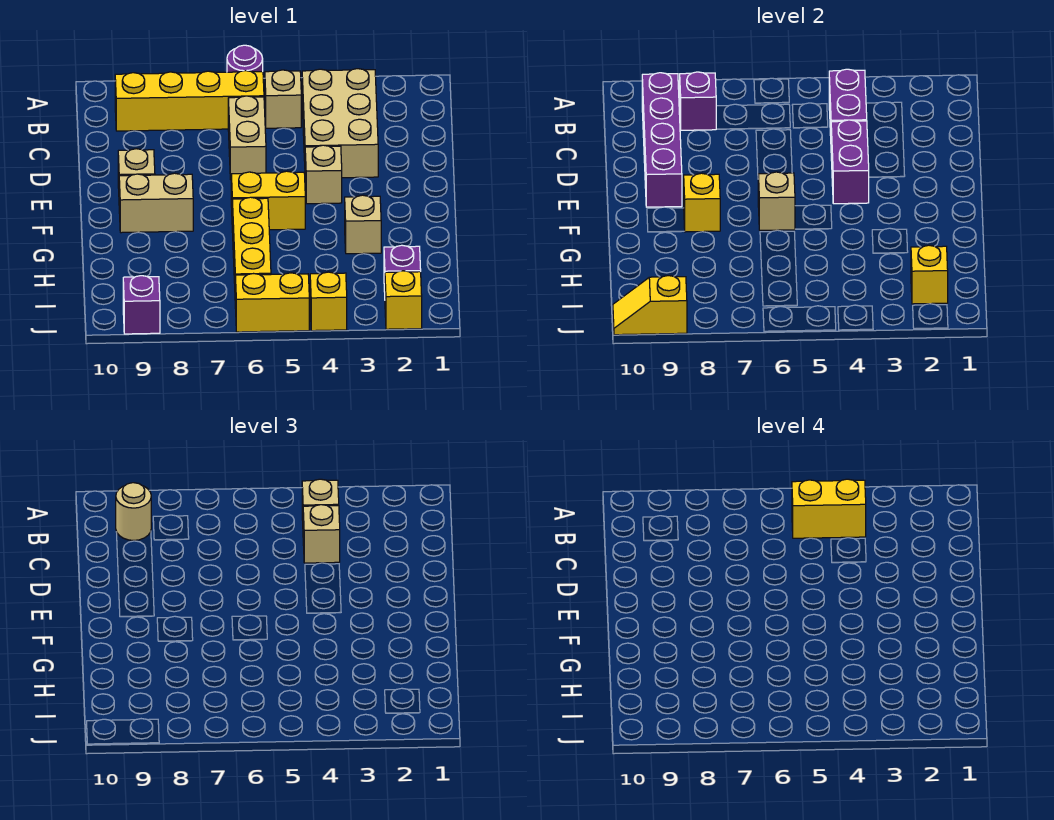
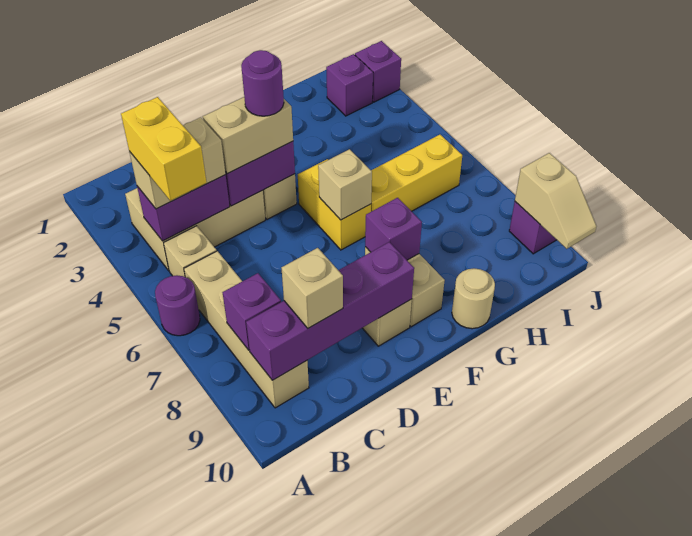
yellow brick B6:B9 level 1 -> tan brick B6:B9 level 1
tan round brick B9 level 3 -> tan round brick G10 level 1
tan brick C6:D6 level 1 -> tan brick D4:E4 level 3
none -> purple round brick E4 level 4
yellow brick F8 level 2 -> purple brick F8 level 2
tan brick G3 level 1 -> tan brick C9 level 3
yellow brick I2 level 2 -> none
yellow brick J2 level 1 -> purple brick J2 level 1
yellow brick J4 level 1 -> none
yellow brick J5:J6 level 1 -> none
yellow slope J9:J10 level 2 top 9 -> tan slope J9:J10 level 2 top 9

